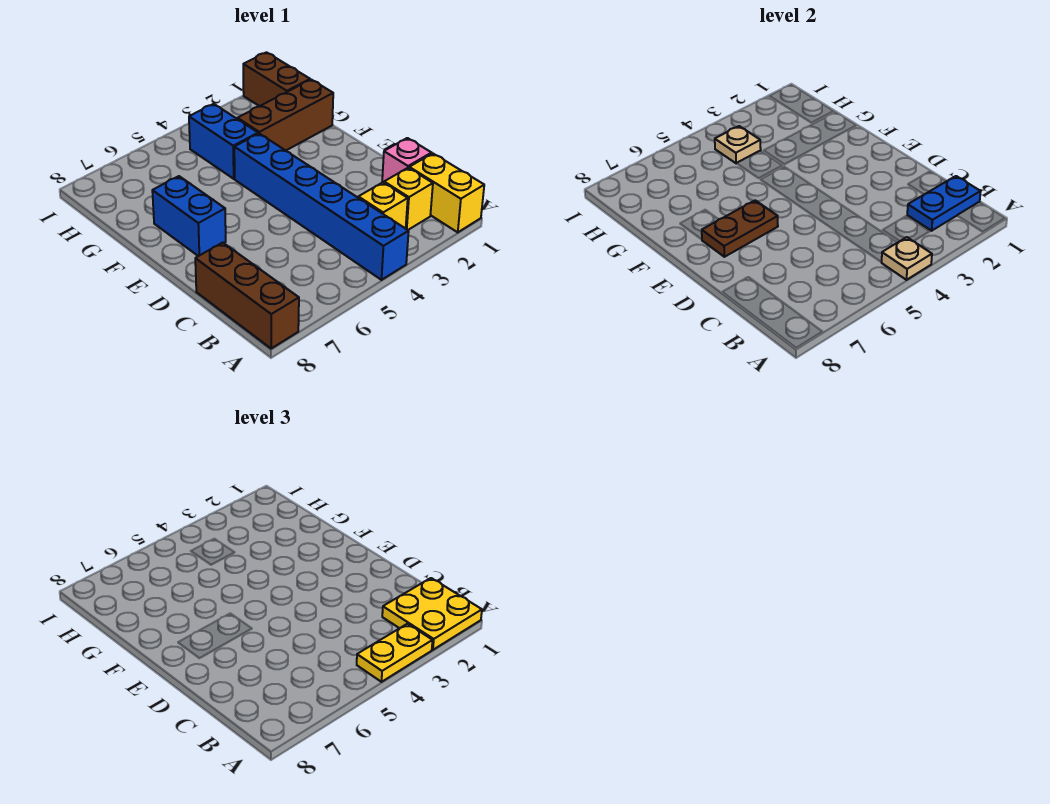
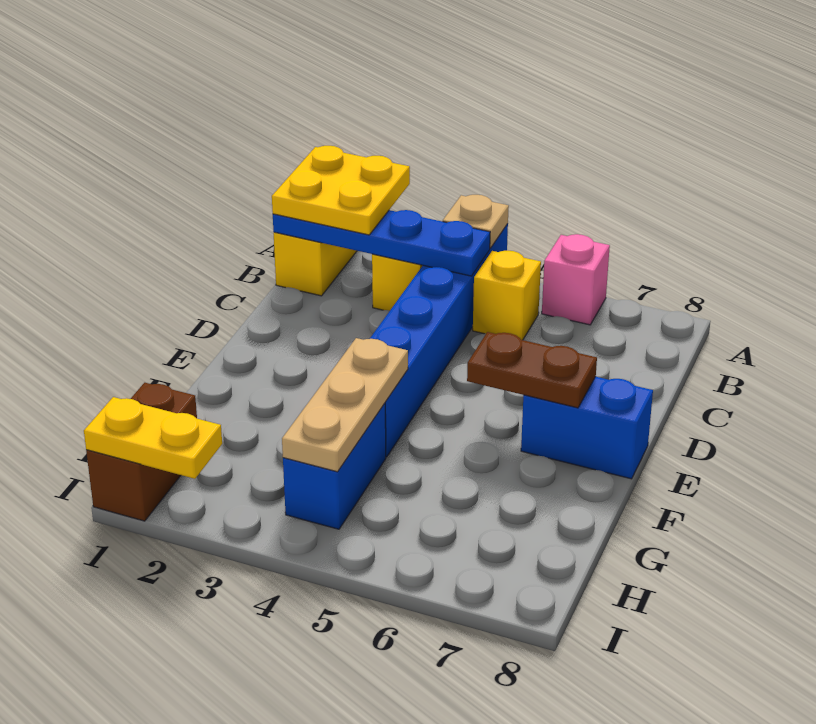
yellow plate A3:A4 level 3 -> yellow plate I1:I2 level 2
brown brick A8:C8 level 1 -> none
blue plate B1:B2 level 2 -> blue plate B1:B4 level 2
yellow brick B2 level 1 -> yellow brick B5 level 1
pink brick C1 level 1 -> pink brick A6 level 1
blue brick E7:F7 level 1 -> blue brick E7:E8 level 1
brown brick G1:G3 level 1 -> none
tan plate H4 level 2 -> tan plate F4:H4 level 2

